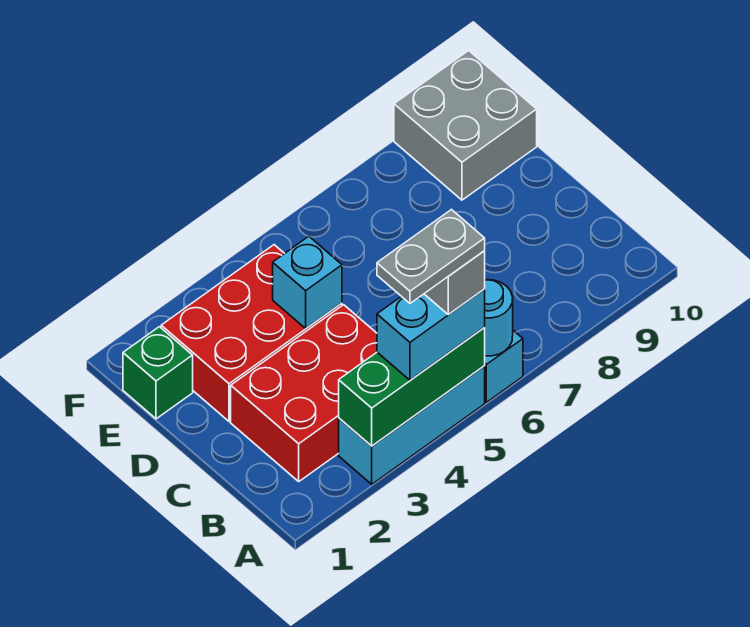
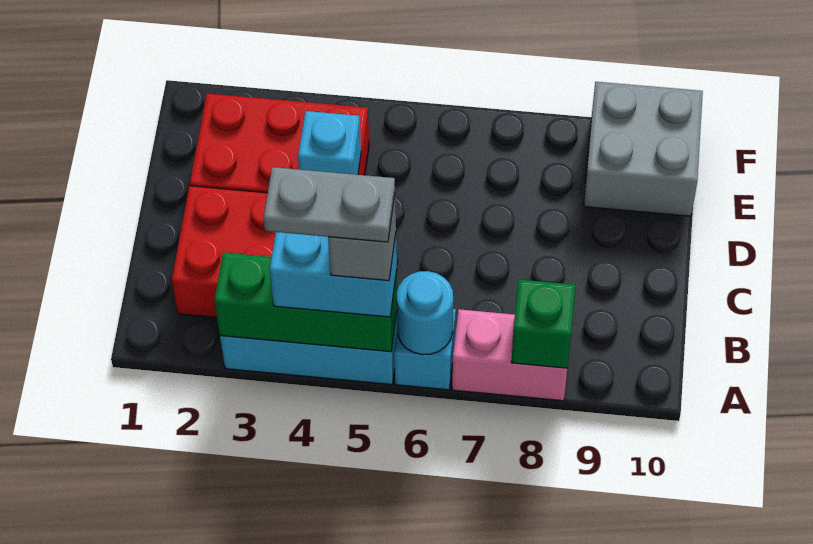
none -> pink brick A7:A8 level 1
green brick E1 level 1 -> green brick A8 level 2

